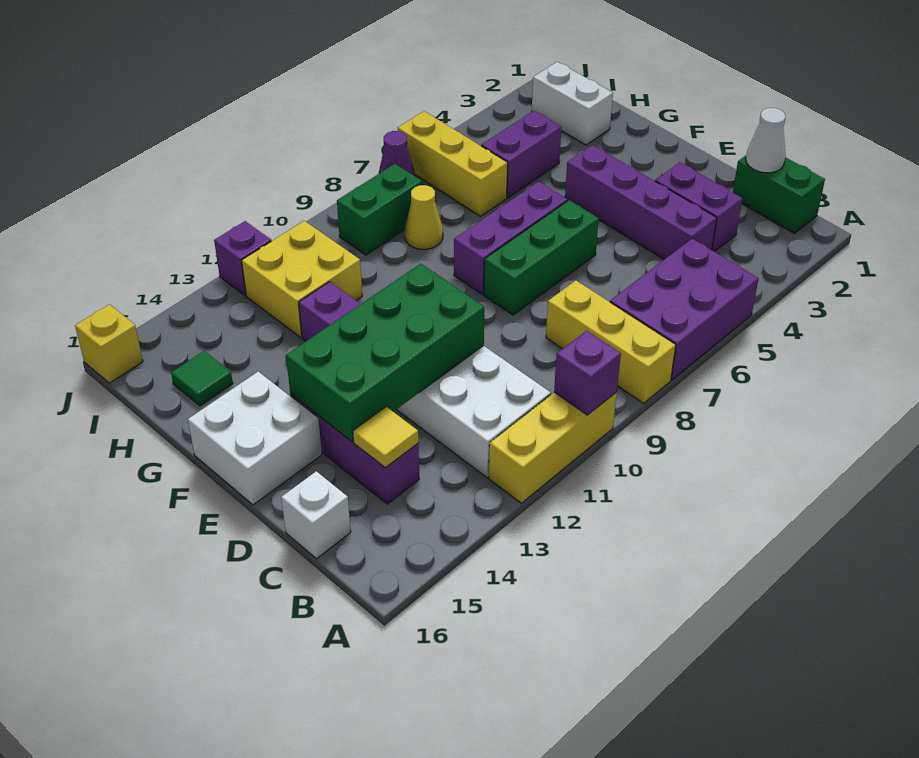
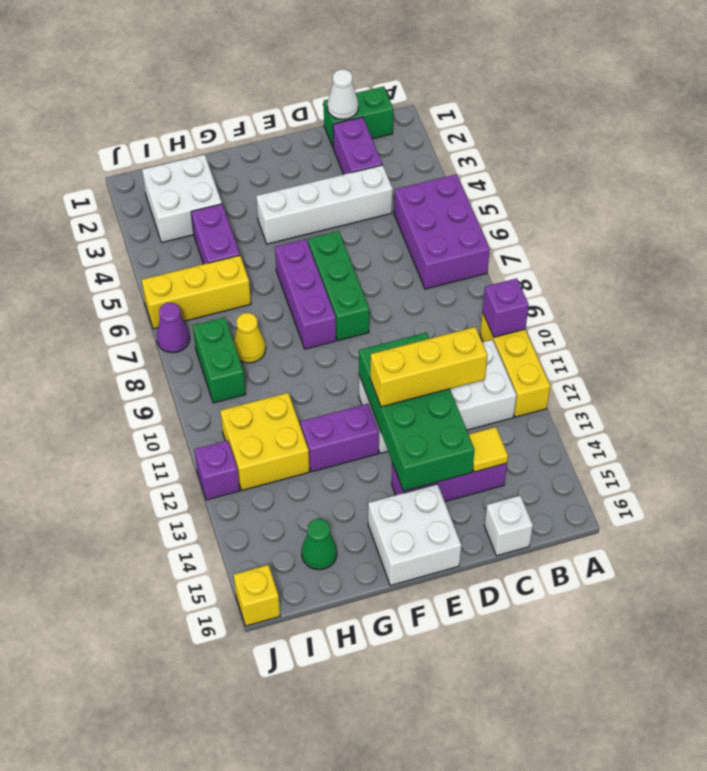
yellow brick A8:C8 level 1 -> yellow brick C12:E12 level 3
purple brick C3:D3 level 1 -> purple brick C2:C3 level 1
purple brick C4:F4 level 1 -> white brick C4:F4 level 1
white brick H2:I2 level 1 -> white brick H2:I3 level 1
green tile H15 level 1 -> green cone H15 level 1

